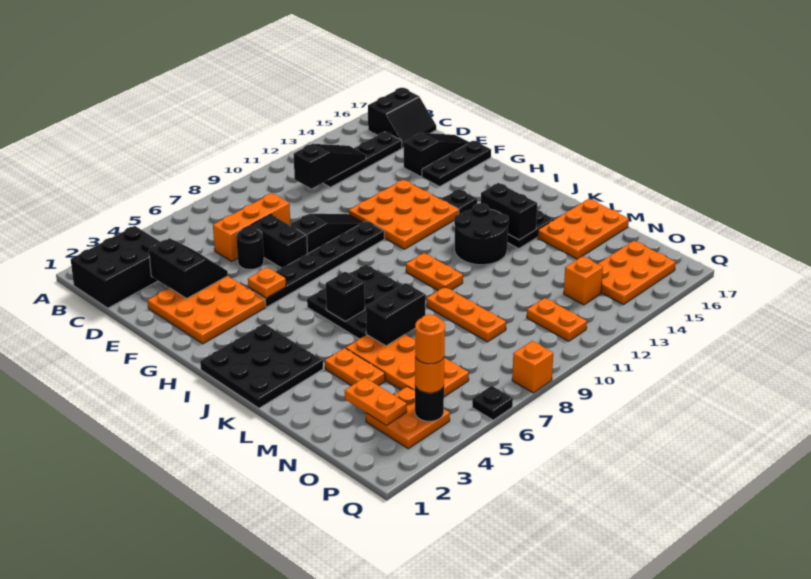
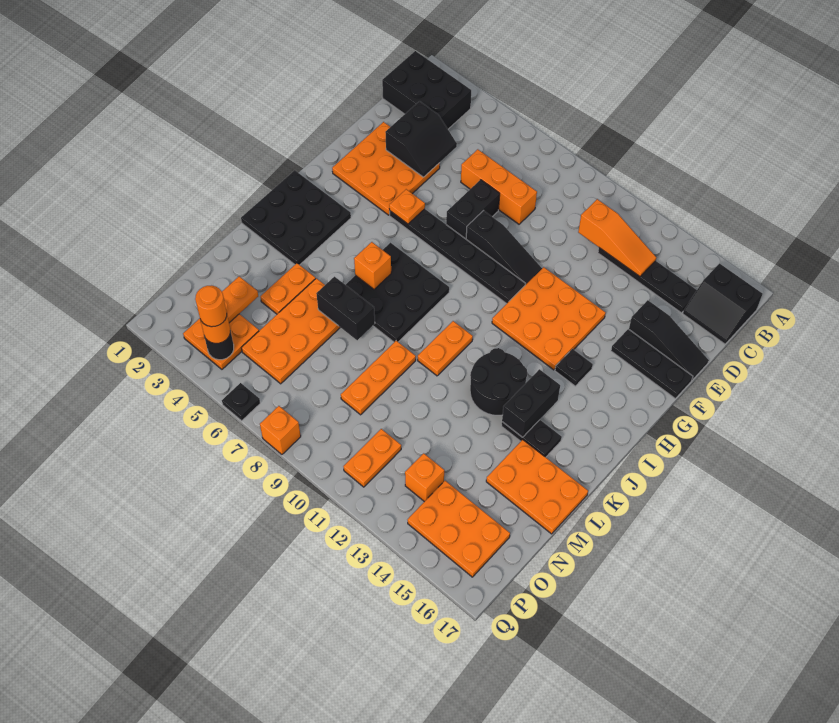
black slope C11:C13 level 2 top 11 -> orange slope C11:C13 level 2 top 11
black round brick E6 level 1 -> none
black brick J6 level 2 -> orange brick J6 level 2

